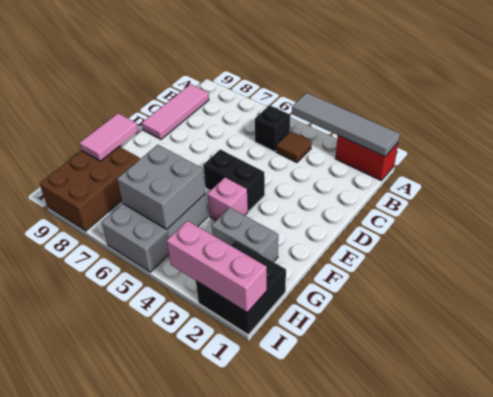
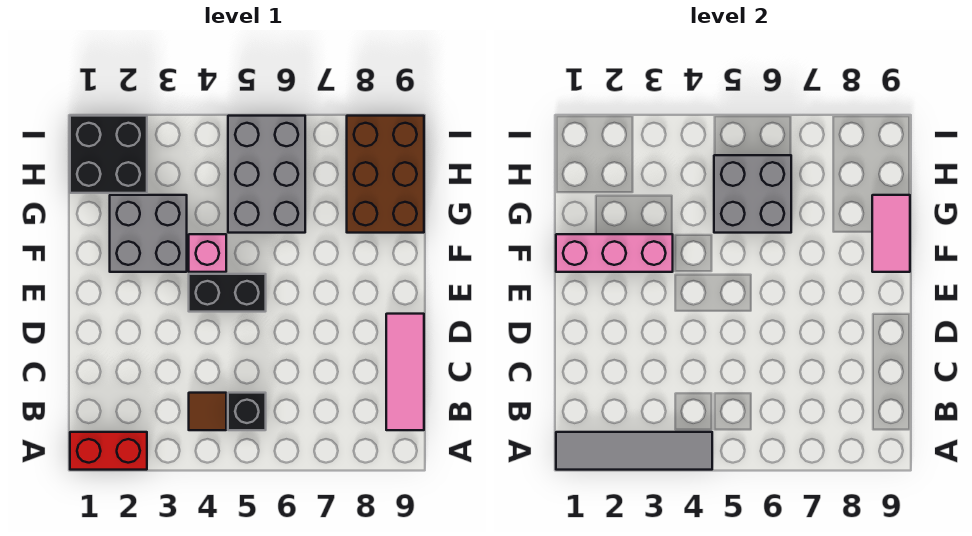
grey brick G2:G3 level 1 -> grey brick F2:G3 level 1
pink brick I1:I3 level 2 -> pink brick F1:F3 level 2

